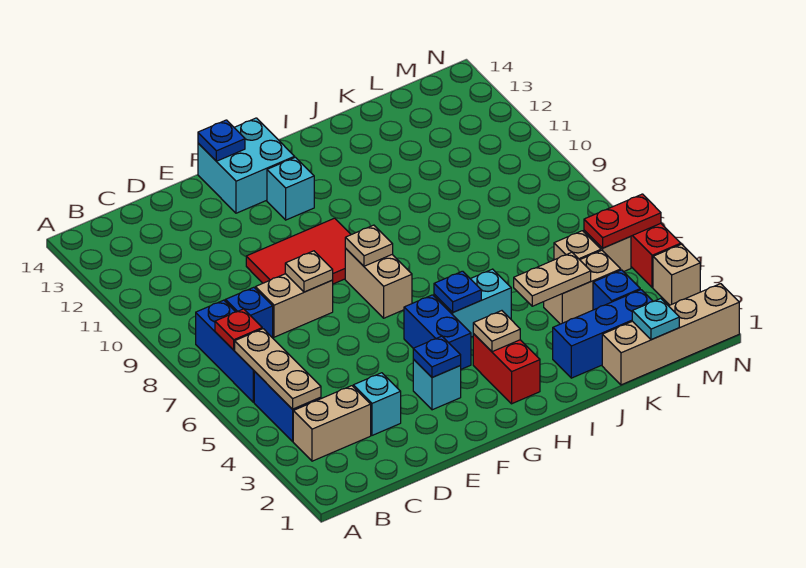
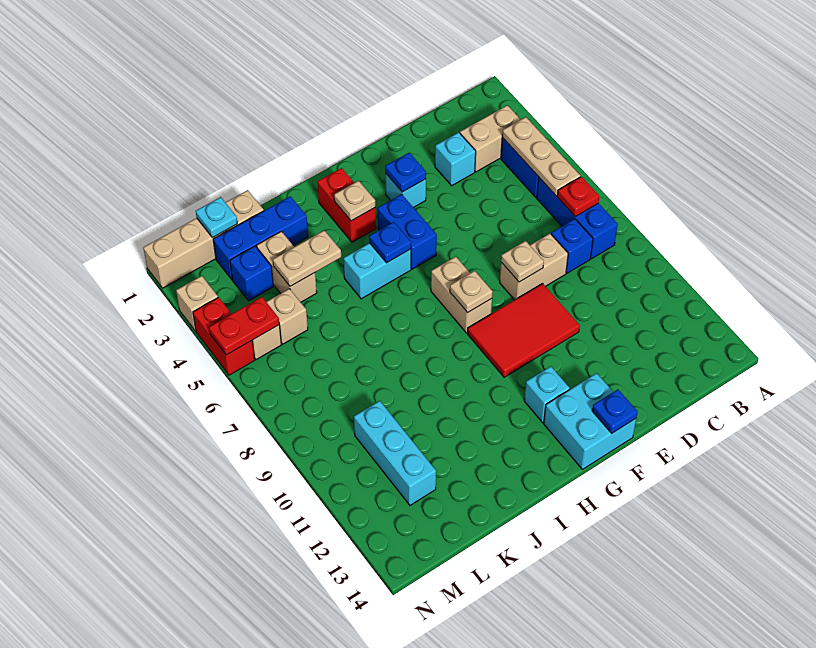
tan brick K4:L4 level 1 -> tan brick K3:K4 level 1
none -> cyan brick L10:L12 level 1

